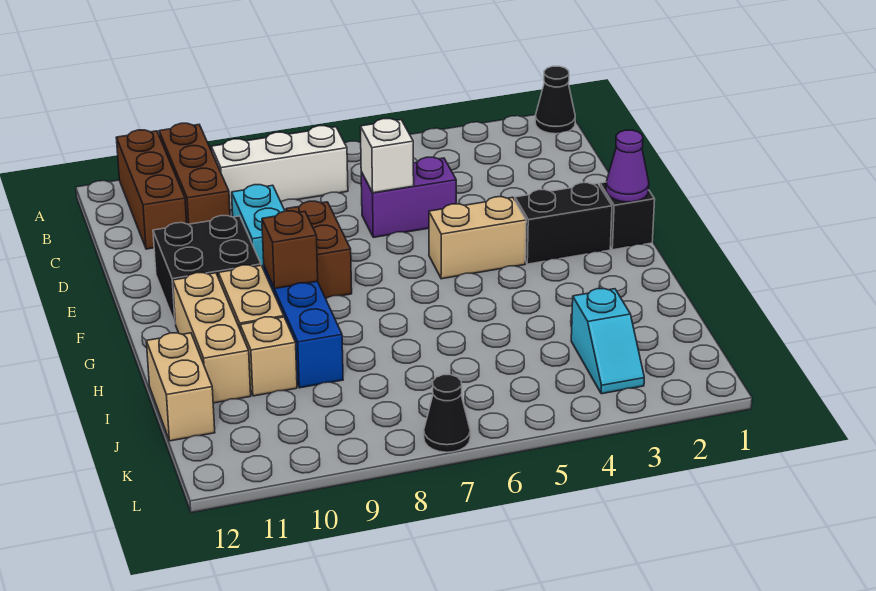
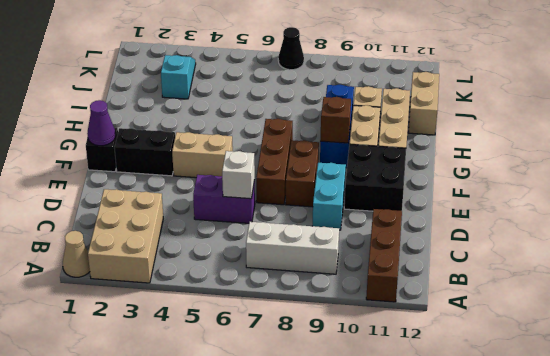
black cone A1 level 1 -> tan cone A1 level 1
none -> tan brick A2:C3 level 1
brown brick A10:C10 level 1 -> brown brick E7:G7 level 1

